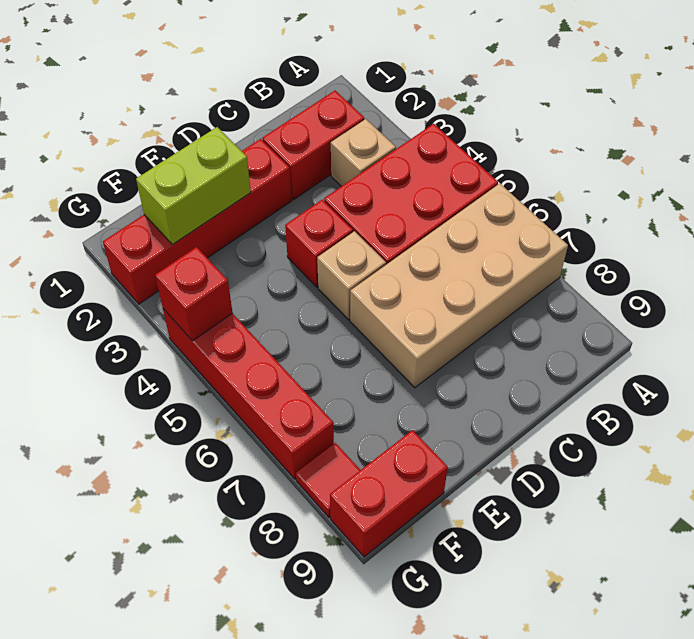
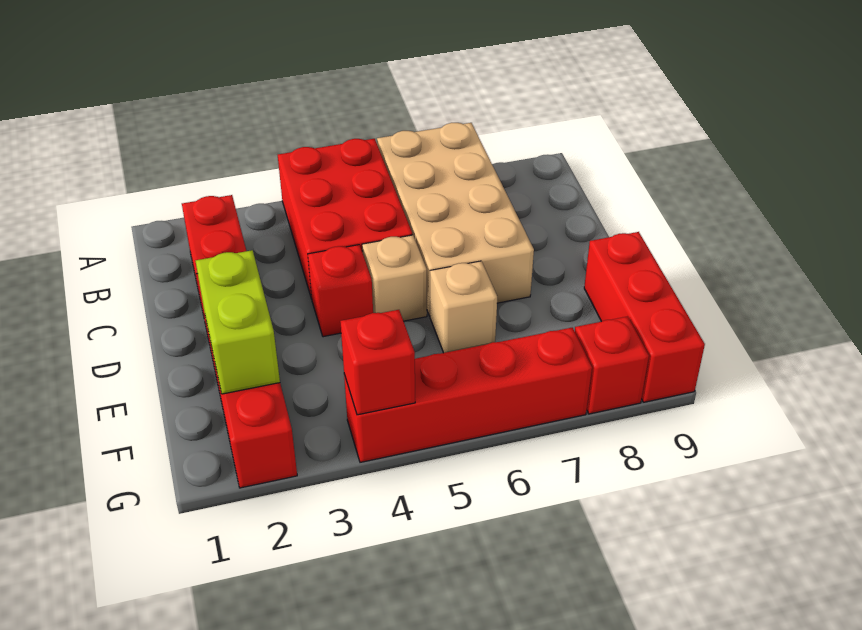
tan brick B3 level 1 -> tan brick E6 level 1
red brick F9:G9 level 1 -> red brick E9:G9 level 1
red tile G8 level 1 -> red brick G8 level 1

